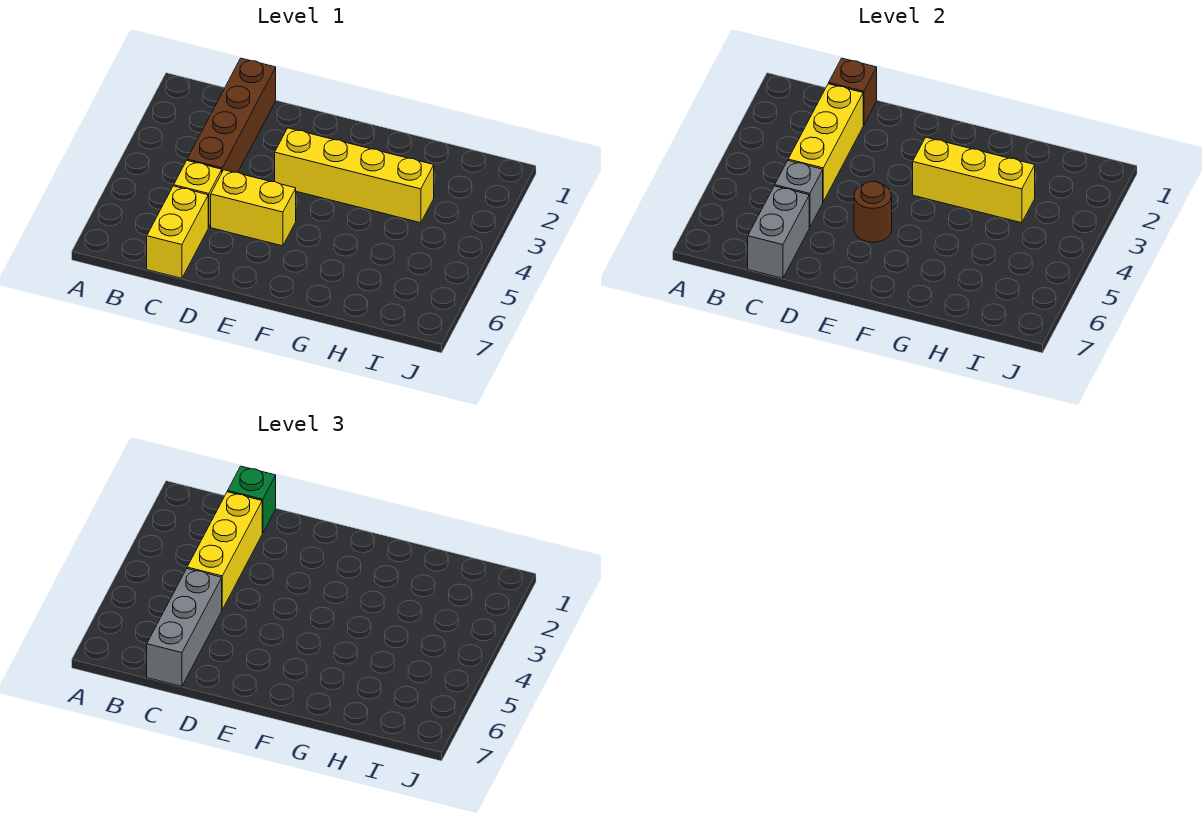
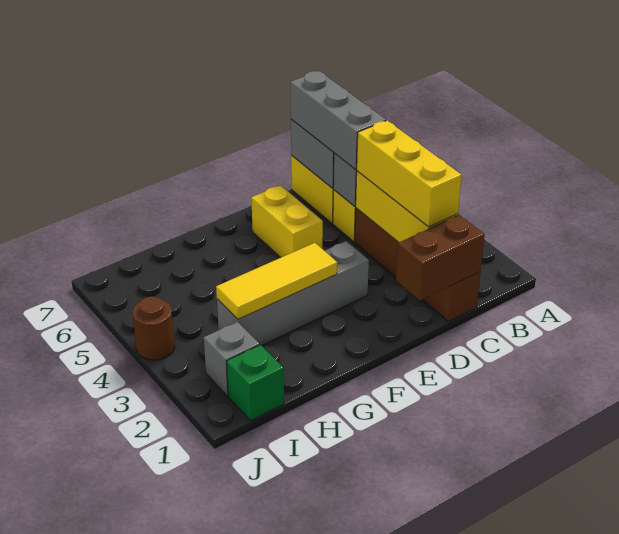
brown brick C1 level 2 -> brown brick C1:D1 level 2
green brick C1 level 3 -> green brick I1 level 1
yellow brick D5:E5 level 1 -> yellow brick E5:E6 level 1
yellow brick E3:H3 level 1 -> grey brick E3:H3 level 1
brown round brick E5 level 2 -> brown round brick J4 level 1
yellow brick F3:H3 level 2 -> yellow tile F3:H3 level 2
none -> grey brick I2 level 1

